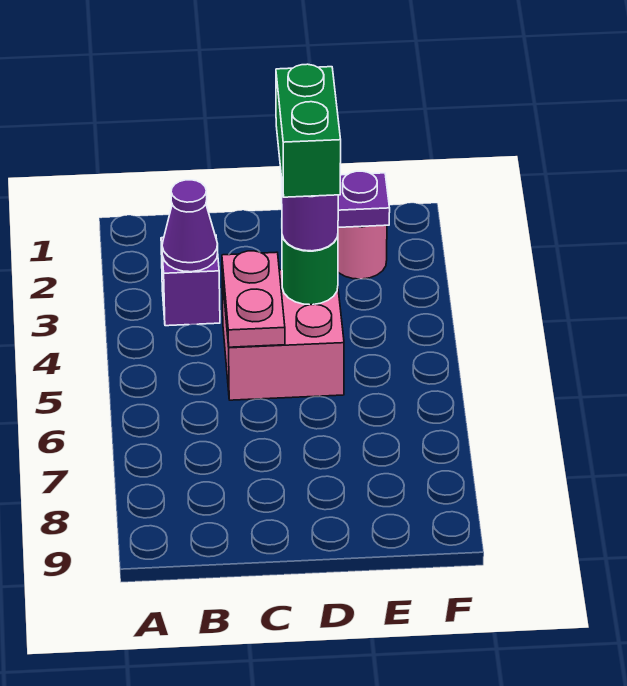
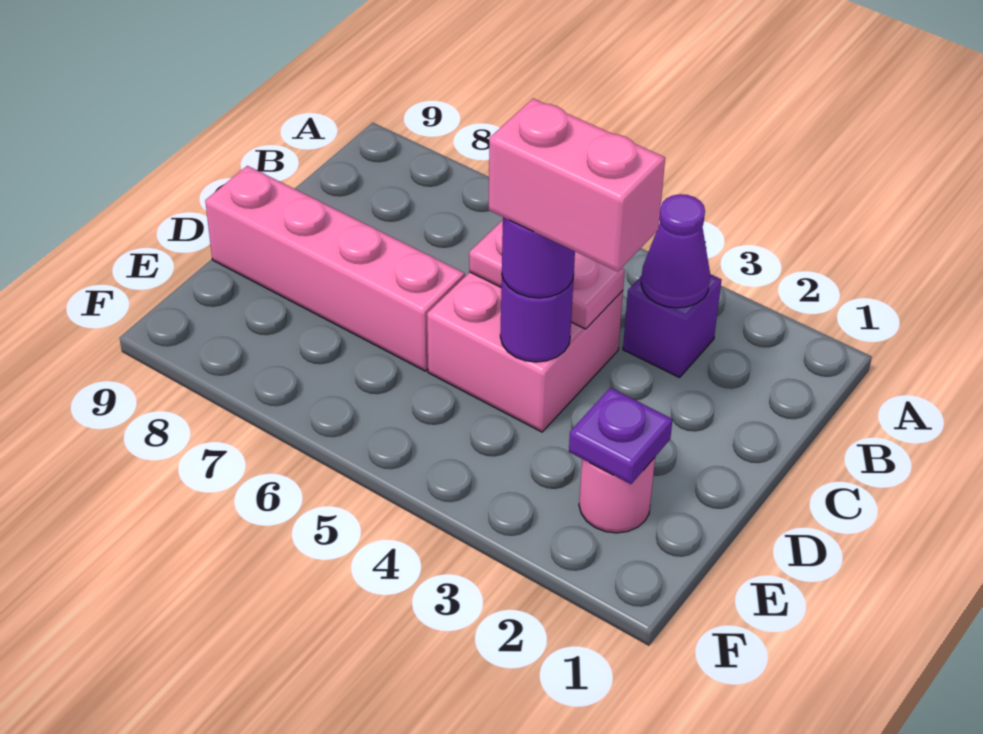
green brick D3:D4 level 4 -> pink brick D3:D4 level 4
green round brick D4 level 2 -> purple round brick D4 level 2
none -> pink brick D6:D9 level 1

